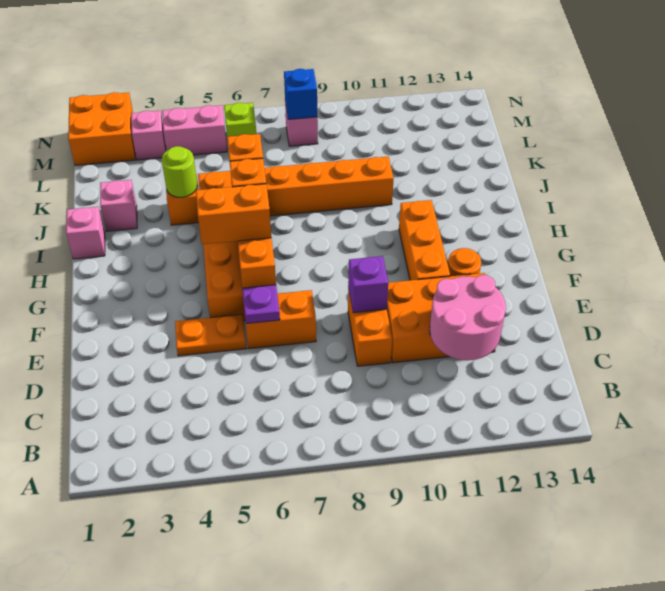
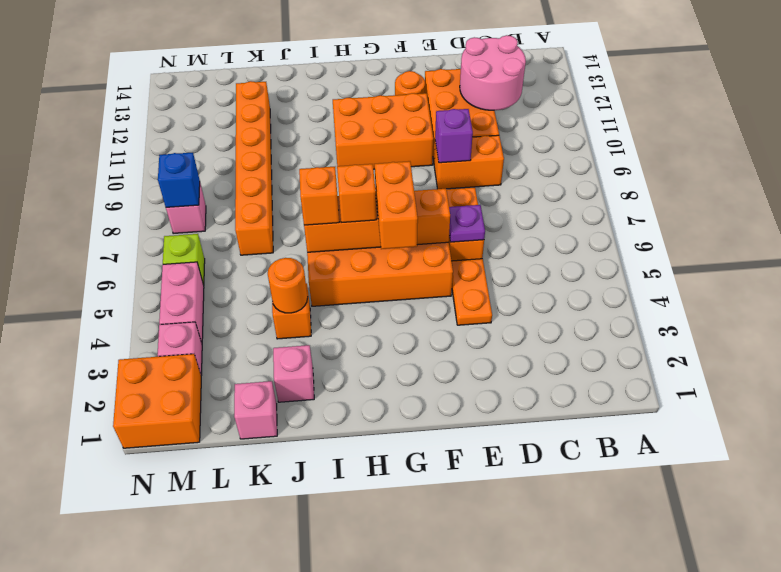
orange brick F11:H11 level 1 -> orange brick F10:H11 level 1
pink brick I1 level 1 -> pink brick K1 level 1
lime round brick J4 level 2 -> orange round brick J4 level 2
orange brick J5:J10 level 1 -> orange brick K7:K12 level 1

